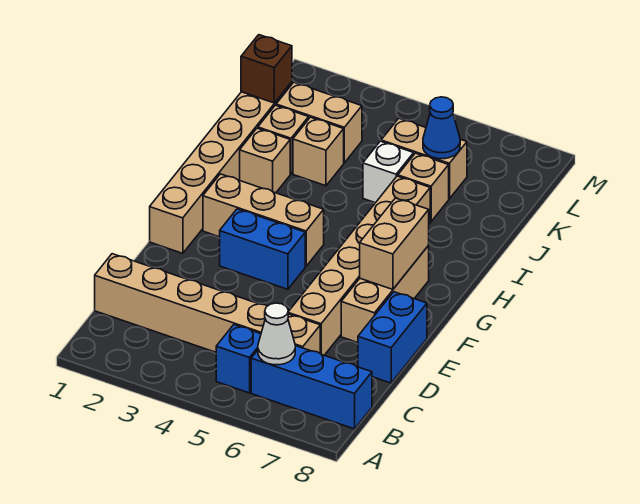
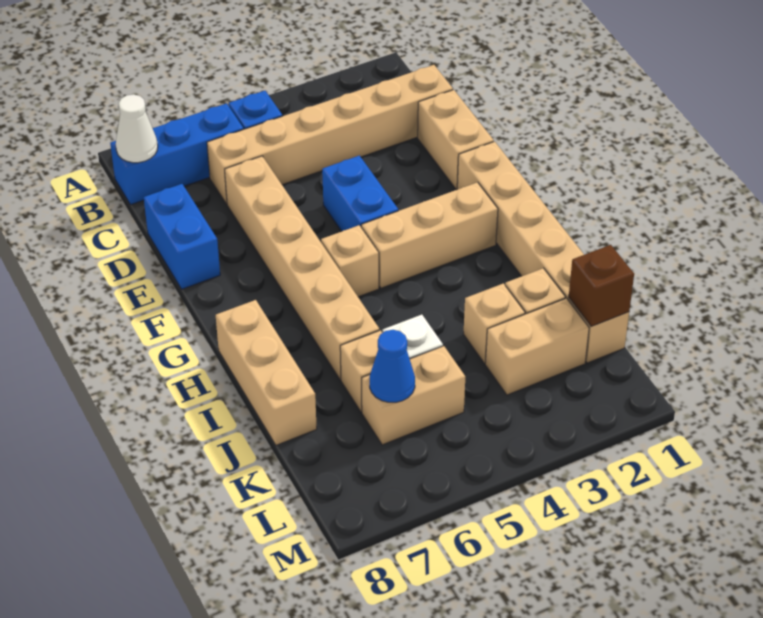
white cone B6 level 2 -> white cone B8 level 2
tan brick E7:G7 level 1 -> tan brick H8:J8 level 1
blue brick F3:F4 level 1 -> blue brick E4:F4 level 1
tan brick F7:G7 level 2 -> tan brick D1:E1 level 1
tan brick I2 level 1 -> tan brick G5 level 1

